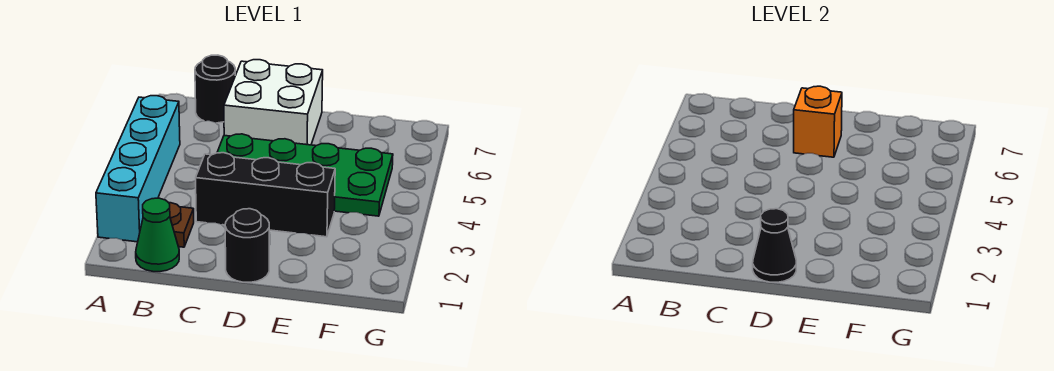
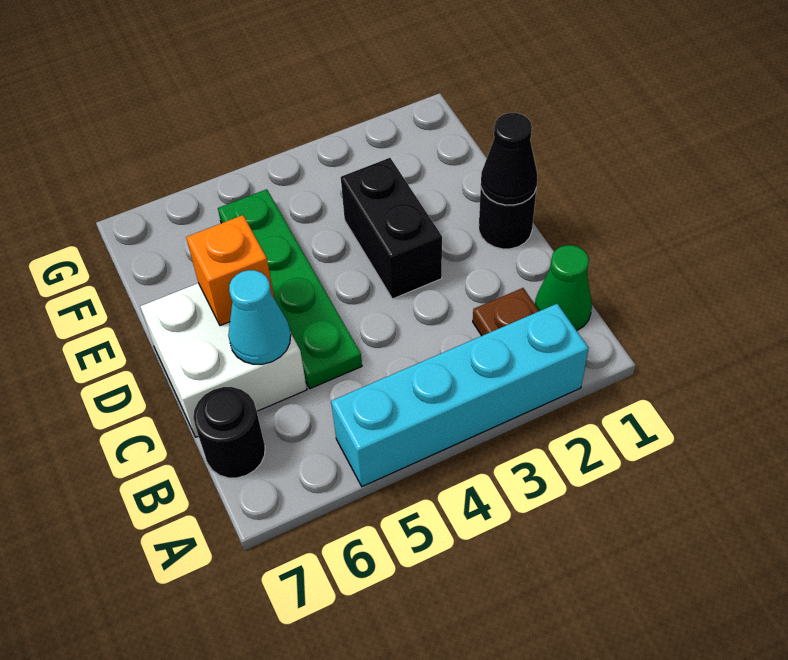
black brick C3:E3 level 1 -> black brick D3:E3 level 1
green plate C4:F5 level 1 -> green plate C5:F5 level 1
none -> cyan cone C6 level 2

